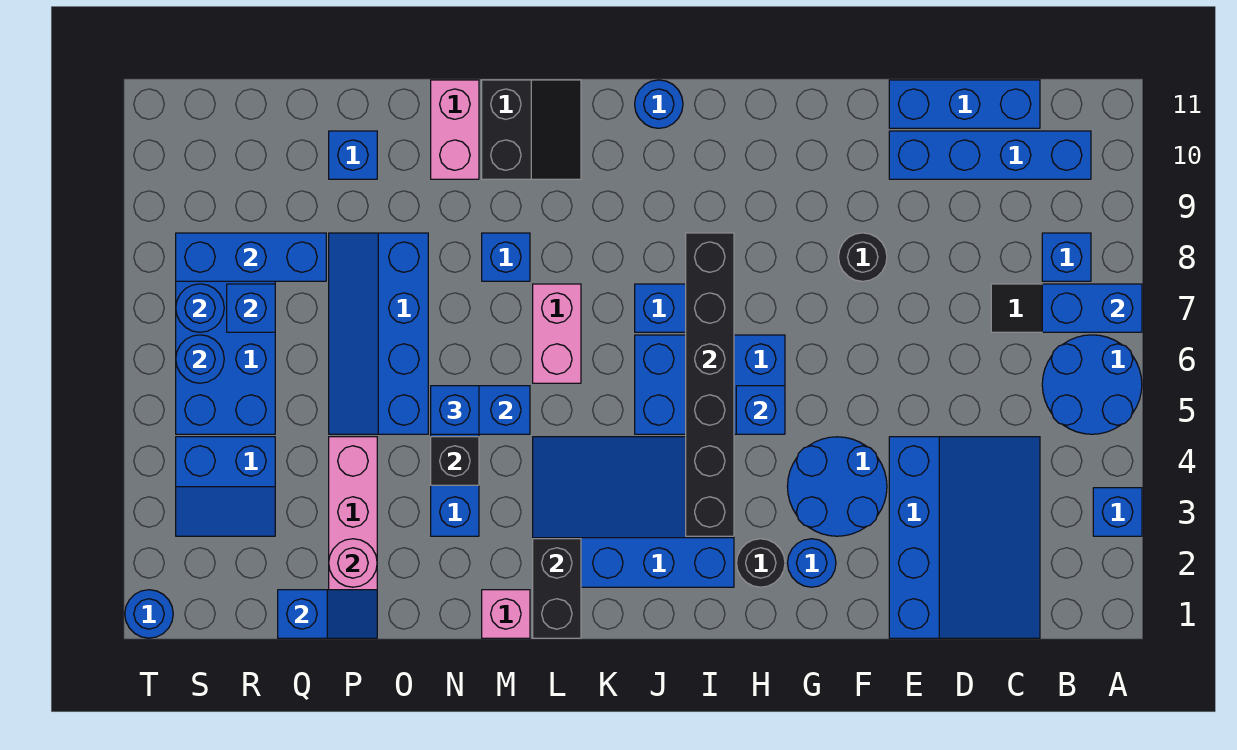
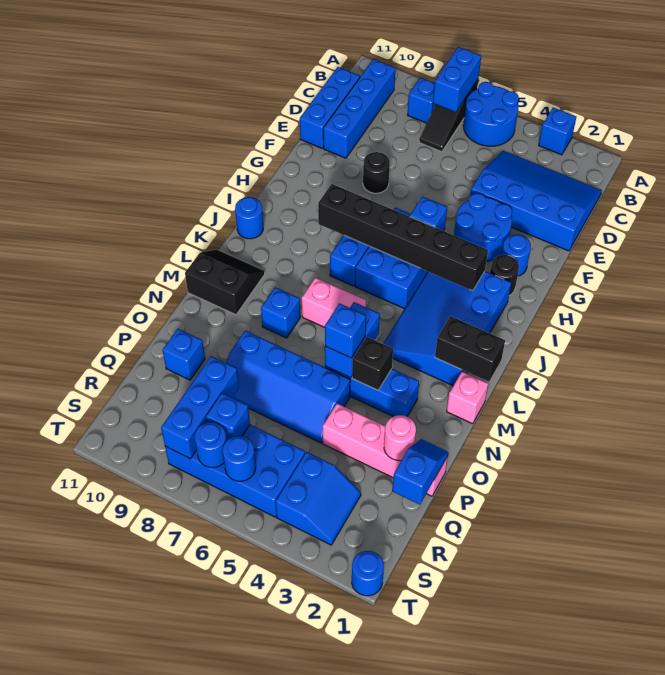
pink brick N10:N11 level 1 -> none

